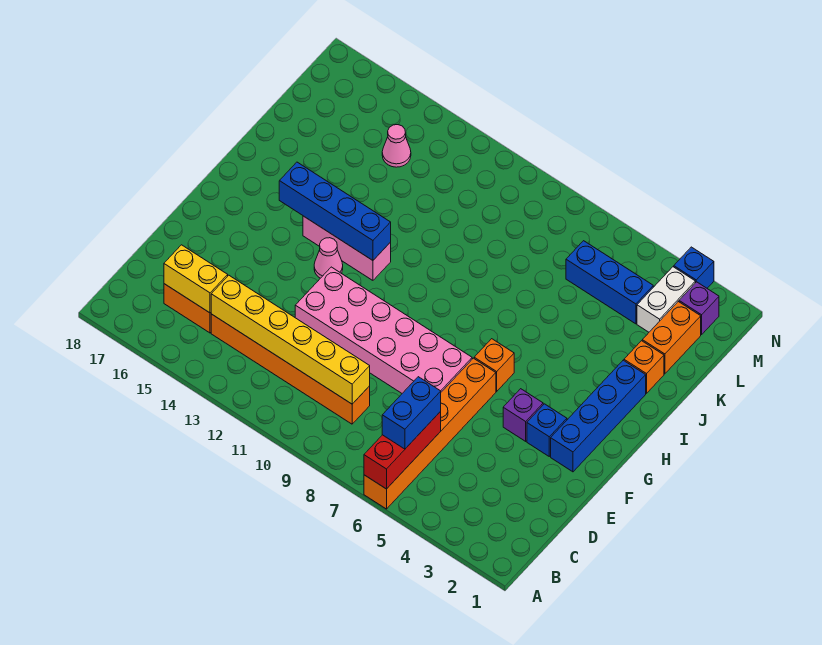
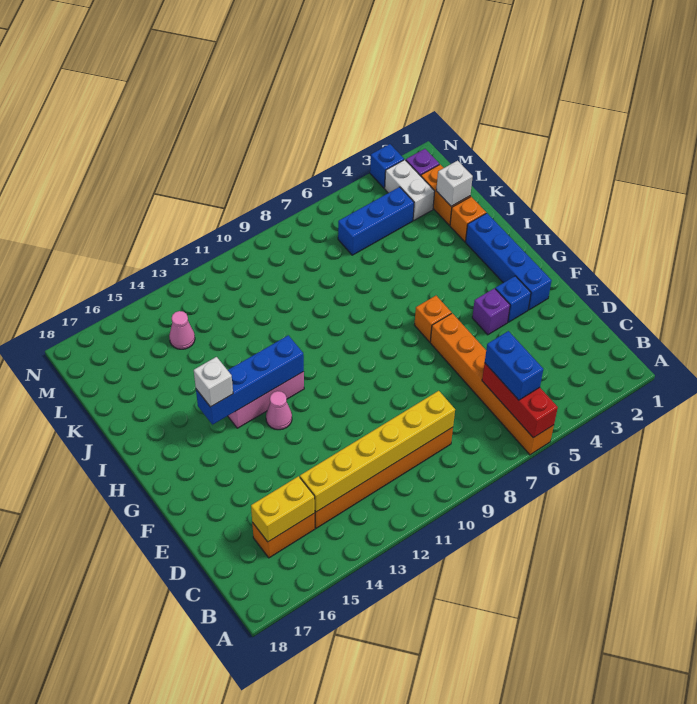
pink brick E7:F12 level 1 -> none
none -> white brick H15 level 3
none -> white brick K2 level 2

